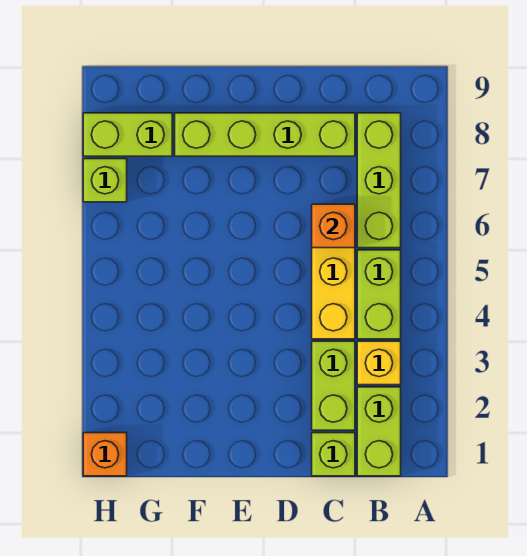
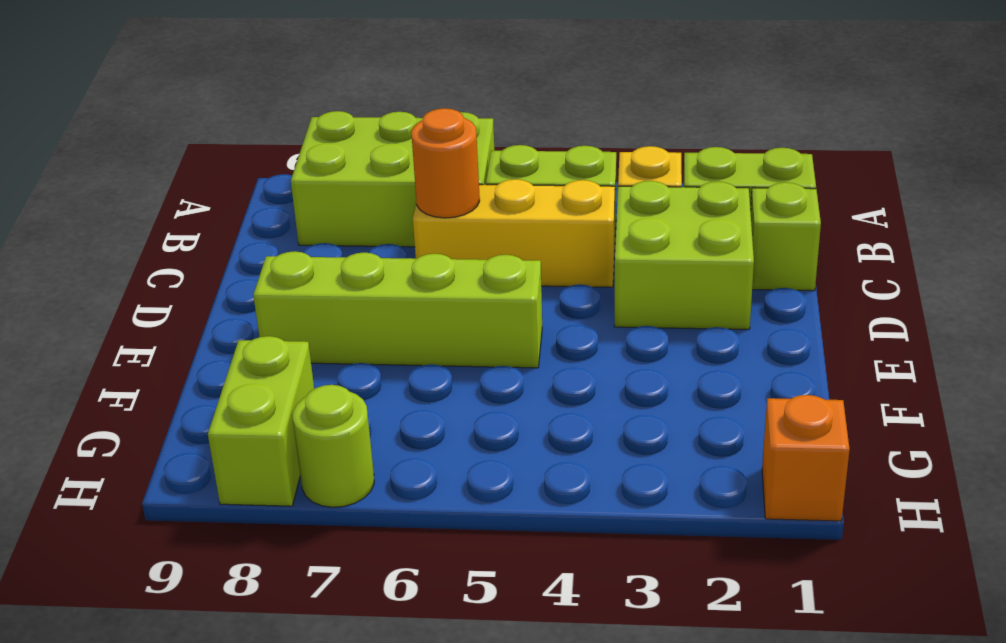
lime brick B6:B8 level 1 -> lime brick A6:B8 level 1
lime brick C2:C3 level 1 -> lime brick C2:D3 level 1
orange brick C6 level 2 -> orange round brick C6 level 2
lime brick C8:F8 level 1 -> lime brick E5:E8 level 1
lime brick H7 level 1 -> lime round brick H7 level 1

